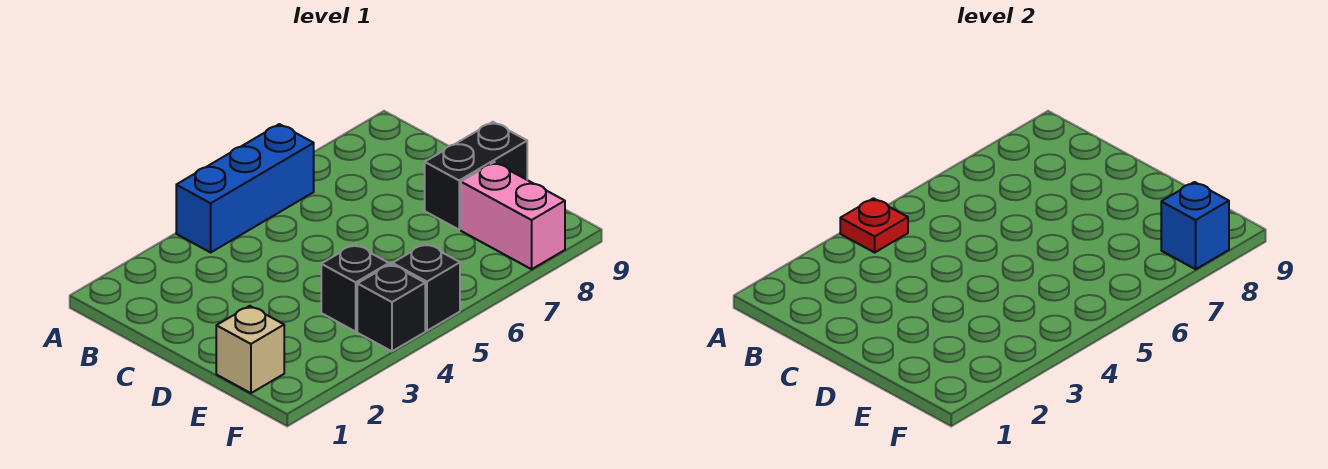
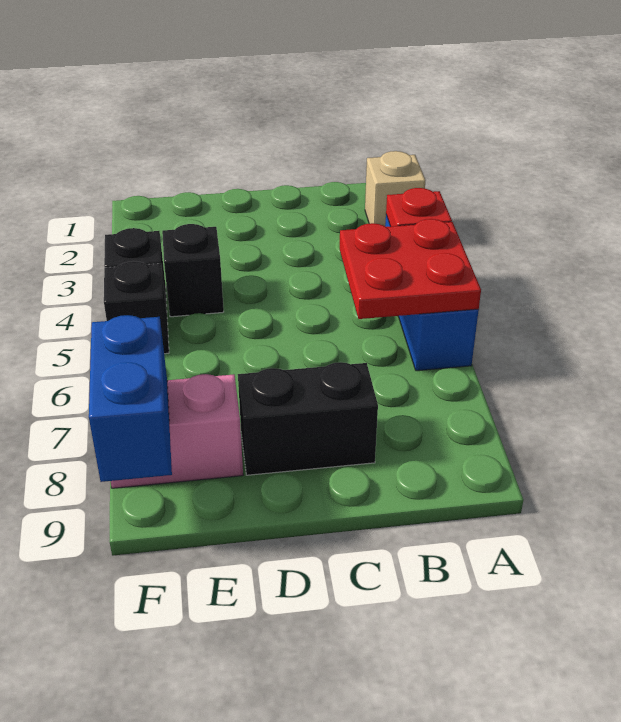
none -> red plate A5:B6 level 2
black brick D8:D9 level 1 -> black brick C8:D8 level 1
tan brick E1 level 1 -> tan brick A2 level 1
blue brick F8 level 2 -> blue brick F8:F9 level 2

